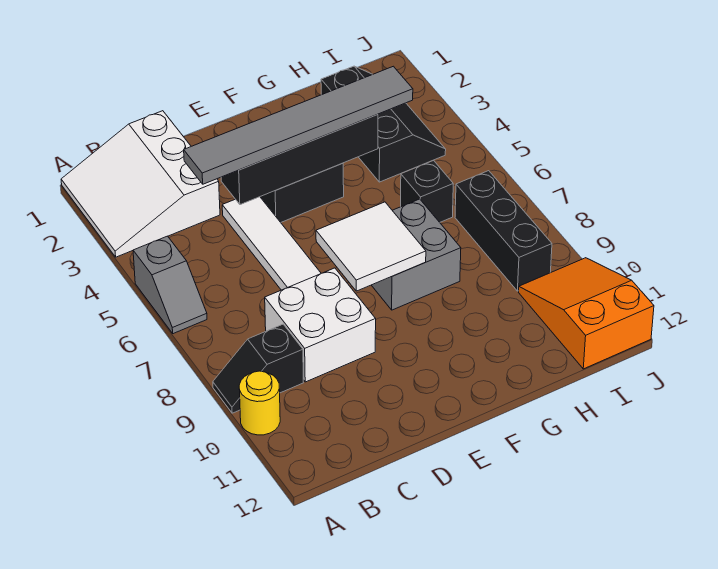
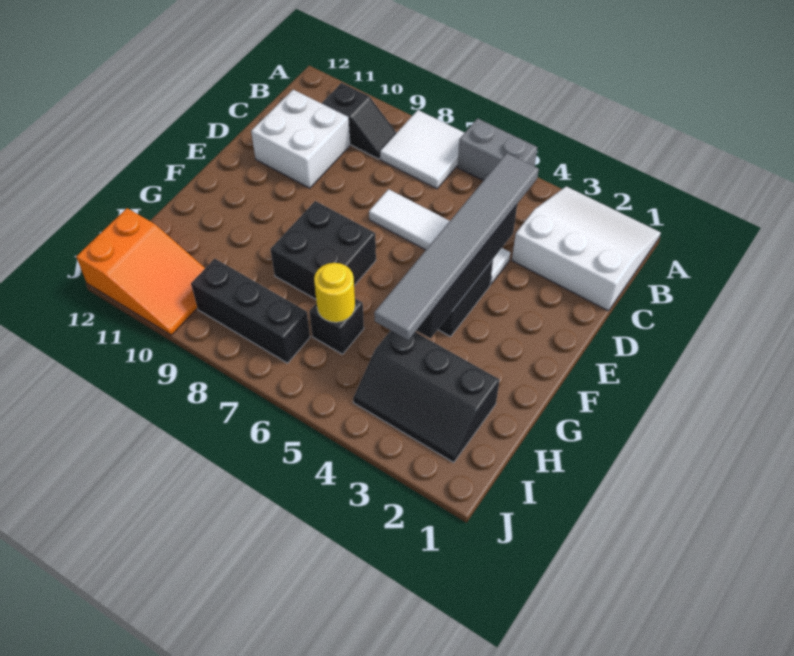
grey slope A5:A6 level 1 top 5 -> grey brick A5:A6 level 1
black slope A9:B9 level 1 top B -> black slope B9:B10 level 1 top 10
yellow round brick A10 level 1 -> yellow round brick H6 level 2
white brick C8:D9 level 1 -> white brick C10:D11 level 1
white tile E7:F8 level 2 -> white tile A7:B8 level 1
grey brick F7:G8 level 1 -> black brick F7:G8 level 1

